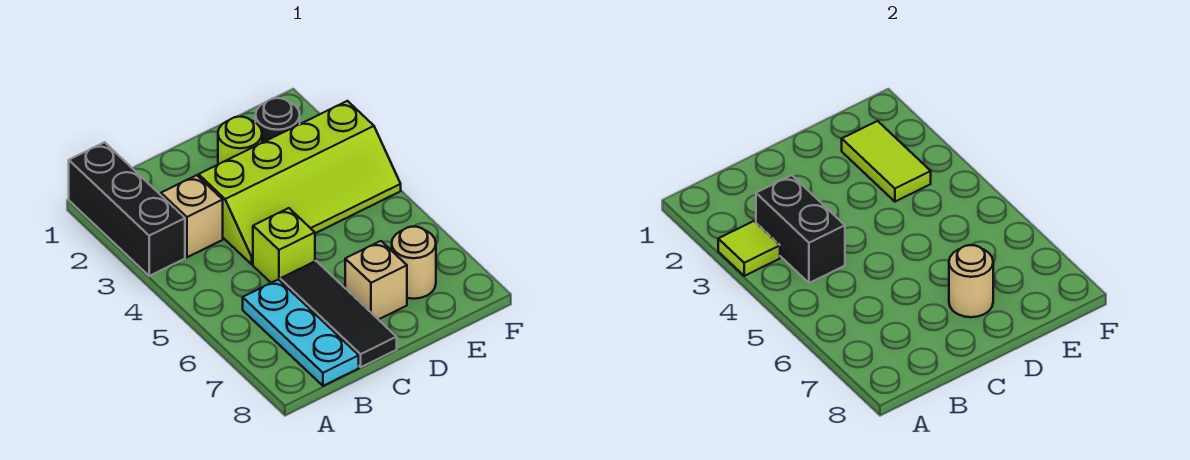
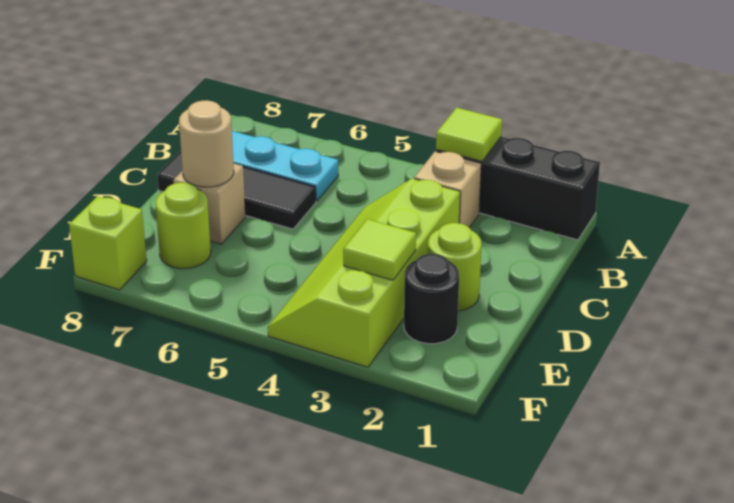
black brick B3:B4 level 2 -> none
lime brick C5 level 1 -> lime brick F8 level 1
lime tile E2:E3 level 2 -> lime tile E3 level 2
tan round brick E7 level 1 -> lime round brick E7 level 1

